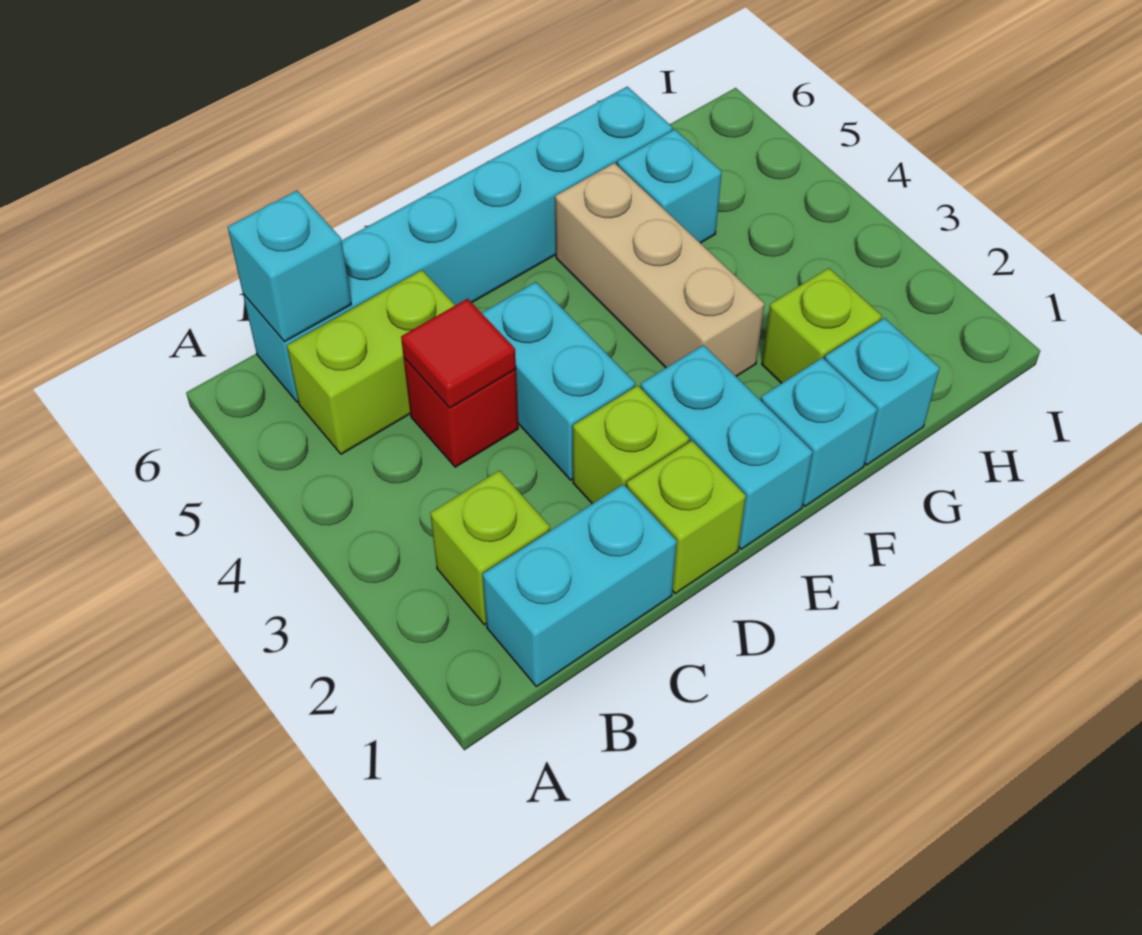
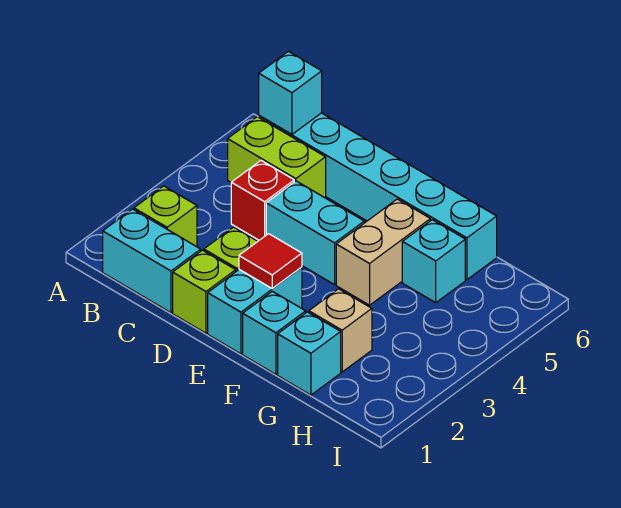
red tile C4 level 2 -> red tile E2 level 2
cyan brick D3:D4 level 1 -> cyan brick D4:E4 level 1
tan brick F3:F5 level 1 -> tan brick F4:F5 level 1
lime brick G2 level 1 -> tan brick G2 level 1

